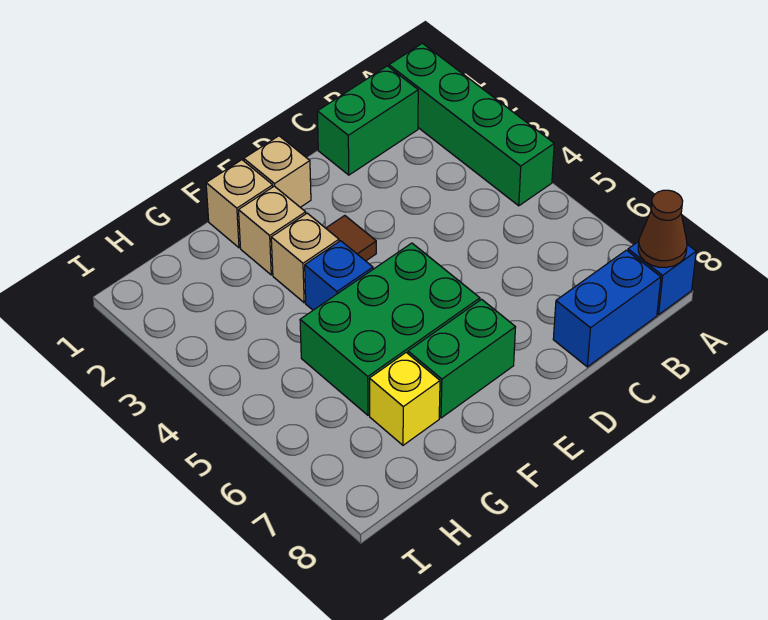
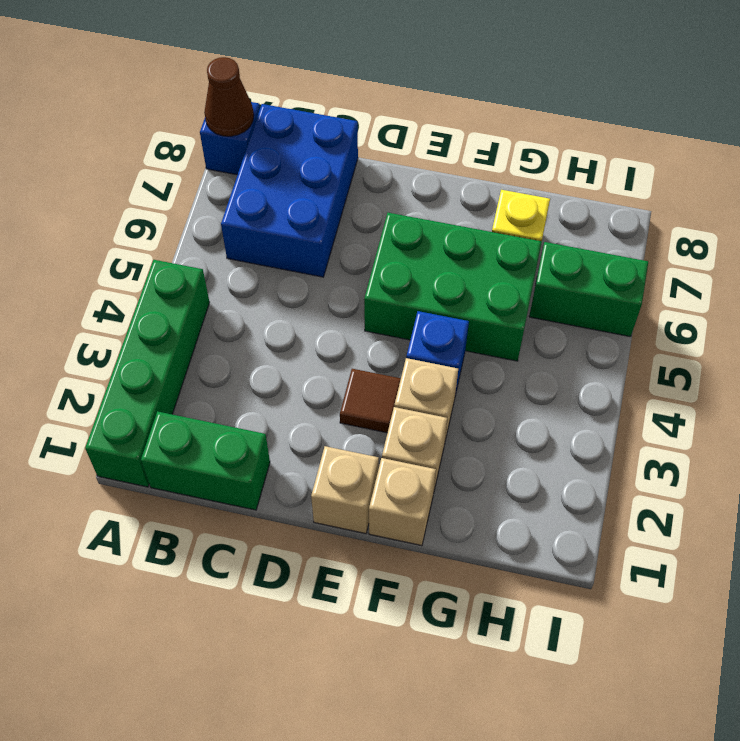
blue brick B8:C8 level 1 -> blue brick B6:C8 level 1
green brick E7:F7 level 1 -> green brick H6:I6 level 1

